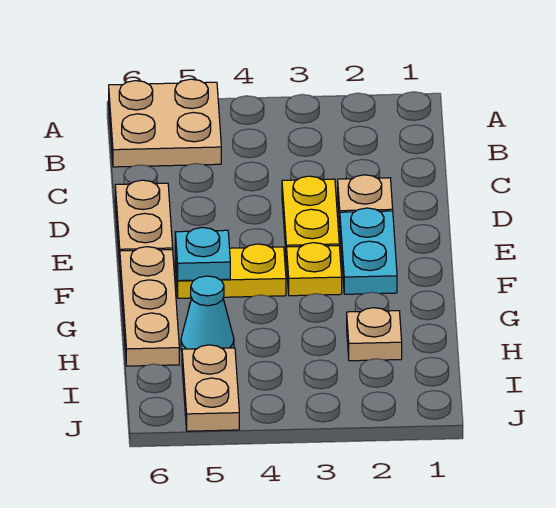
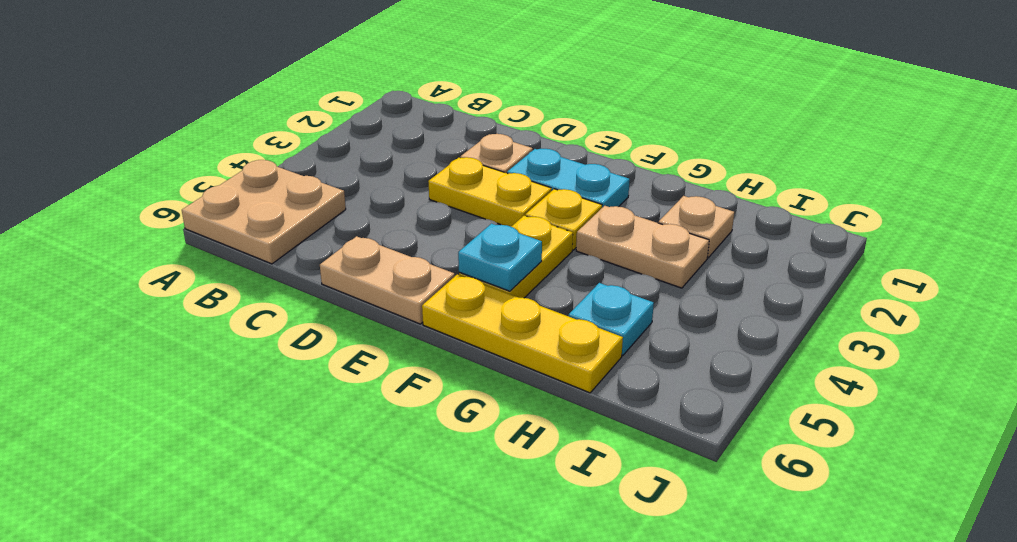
tan plate F6:H6 level 1 -> yellow plate F6:H6 level 1
cyan cone H5 level 1 -> cyan plate H5 level 1
tan plate I5:J5 level 1 -> tan plate G3:H3 level 1

